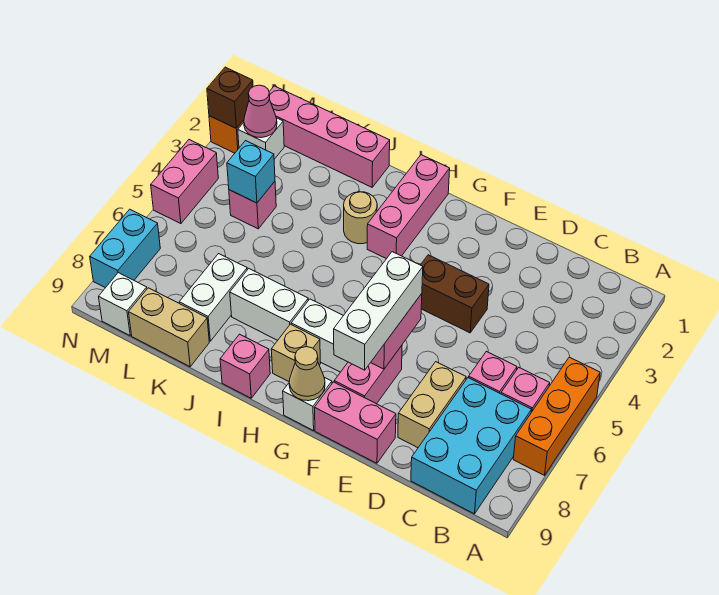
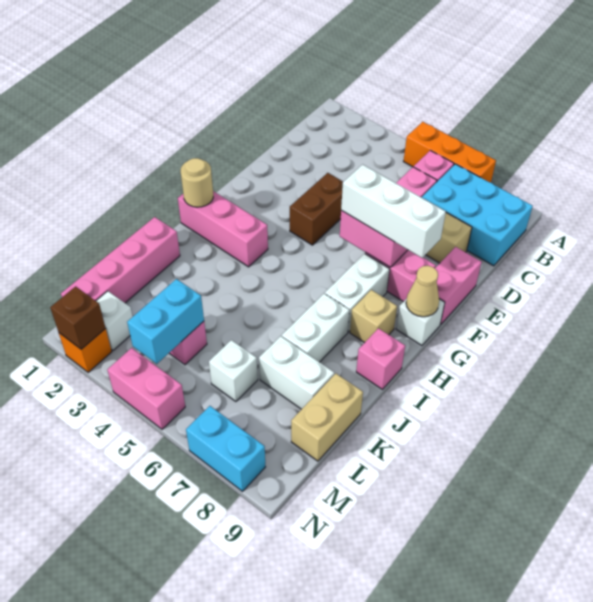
tan round brick I3 level 1 -> tan round brick H1 level 2
cyan brick L4 level 2 -> cyan brick L4:M4 level 2
pink cone M2 level 2 -> none
white brick M9 level 1 -> white brick L6 level 1

